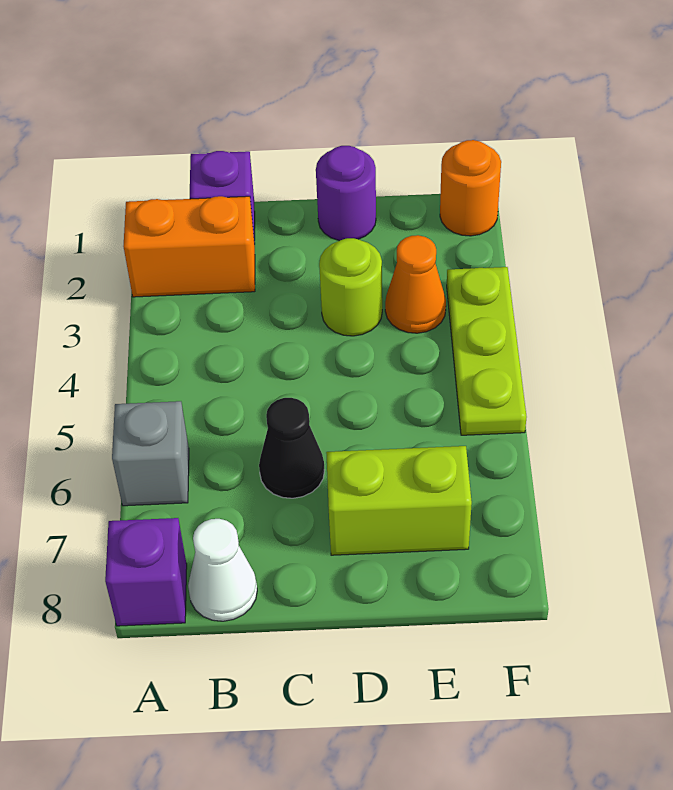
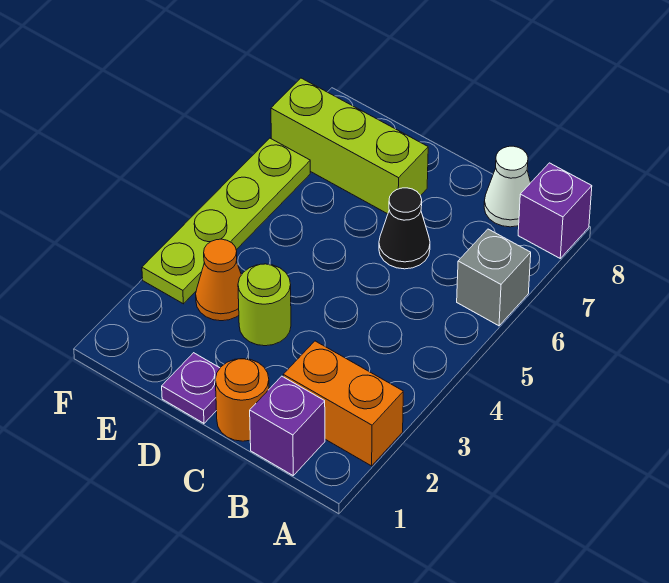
purple round brick D1 level 1 -> purple plate D1 level 1
lime brick D7:E7 level 1 -> lime brick D7:F7 level 1
orange round brick F1 level 1 -> orange round brick C1 level 1
lime plate F3:F5 level 1 -> lime plate F3:F6 level 1

